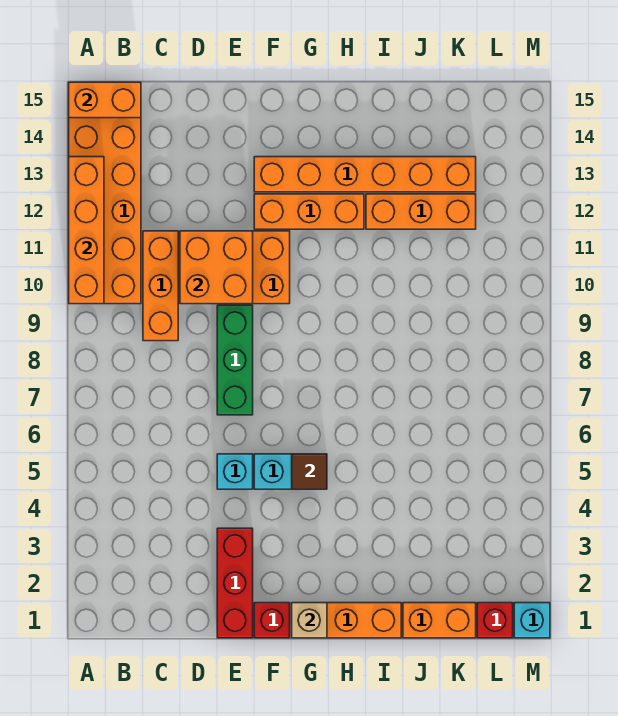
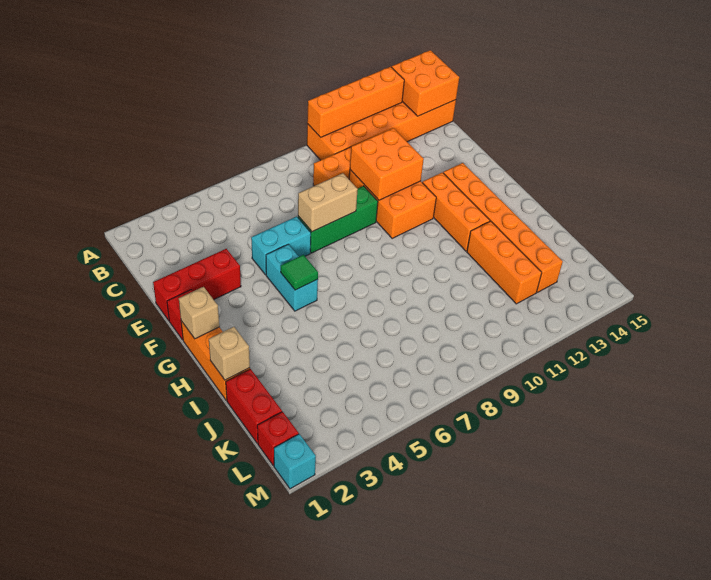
orange brick A15:B15 level 2 -> orange brick A14:B15 level 2
cyan brick E5 level 1 -> cyan brick E5:E6 level 1
none -> tan brick E7:E8 level 2
brown tile G5 level 2 -> green tile G5 level 2
none -> tan brick I1 level 2
orange brick J1:K1 level 1 -> red brick J1:K1 level 1

